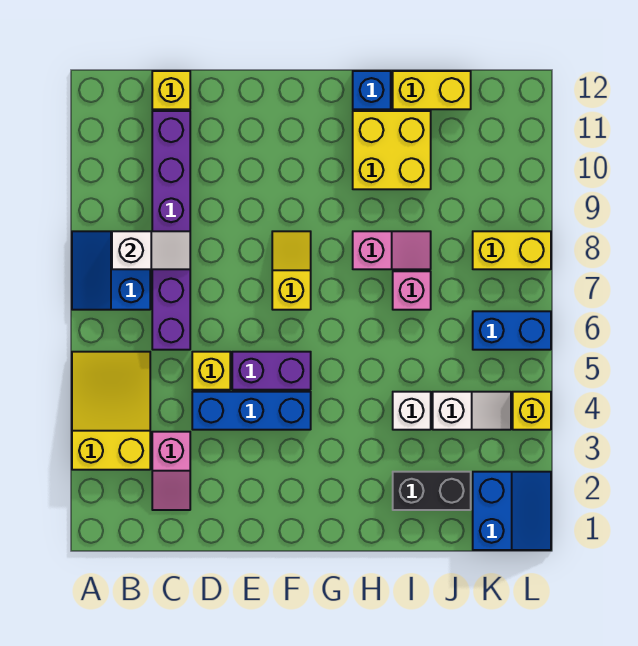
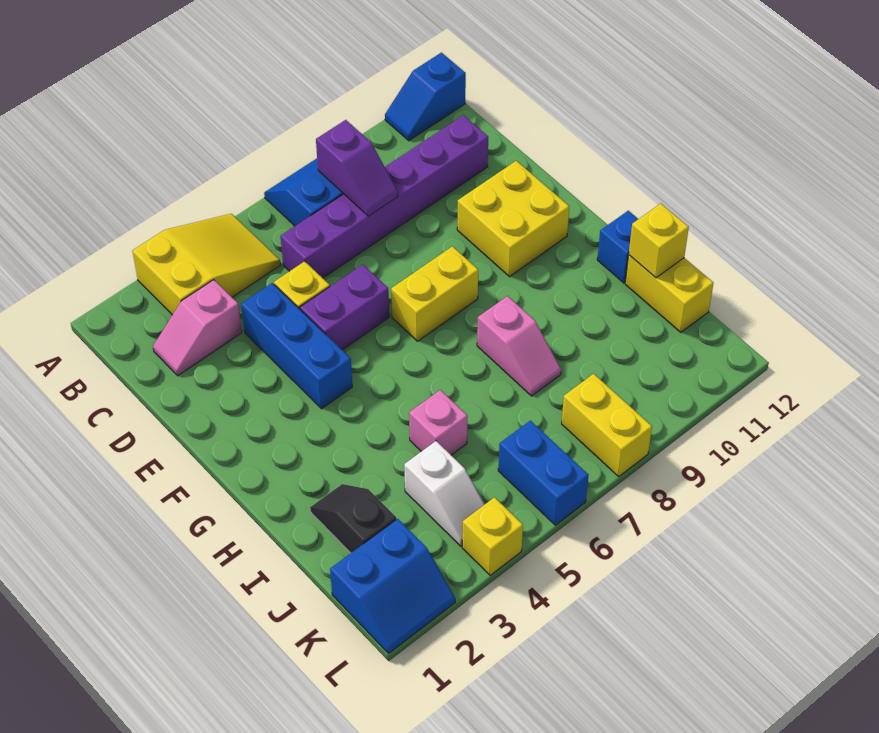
none -> blue slope A11:A12 level 1 top 12
white slope B8:C8 level 2 top B -> purple slope B8:C8 level 2 top B
yellow brick C12 level 1 -> yellow brick I12 level 2
purple brick E5:F5 level 1 -> purple brick E5:E6 level 1
yellow slope F7:F8 level 1 top 7 -> yellow brick F7:F8 level 1
yellow brick H10:I11 level 1 -> yellow brick E10:F11 level 1
black brick I2:J2 level 1 -> black slope I2:J2 level 1 top J
white brick I4 level 1 -> none
pink brick I7 level 1 -> pink brick I5 level 1

